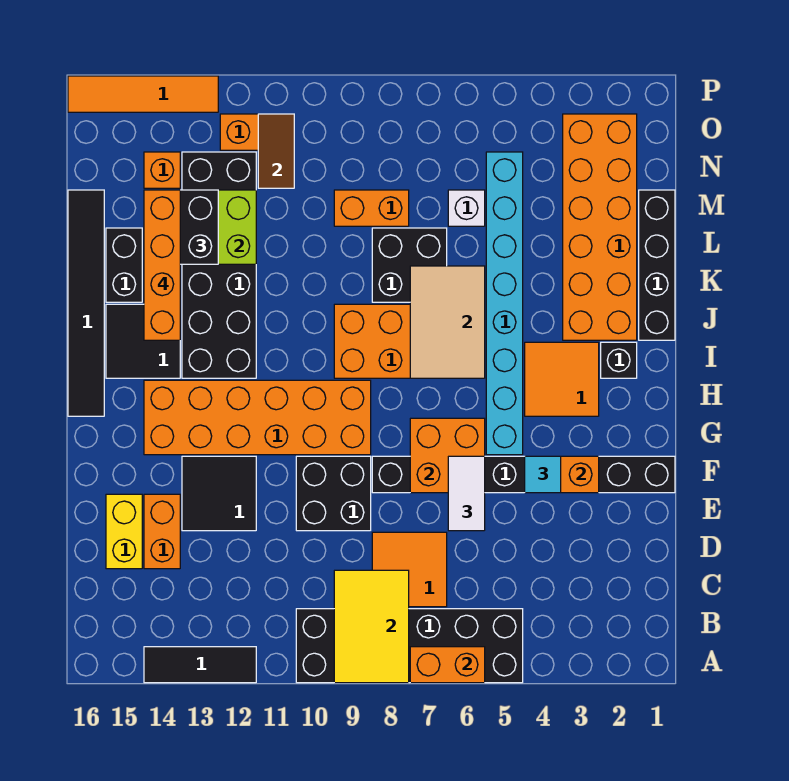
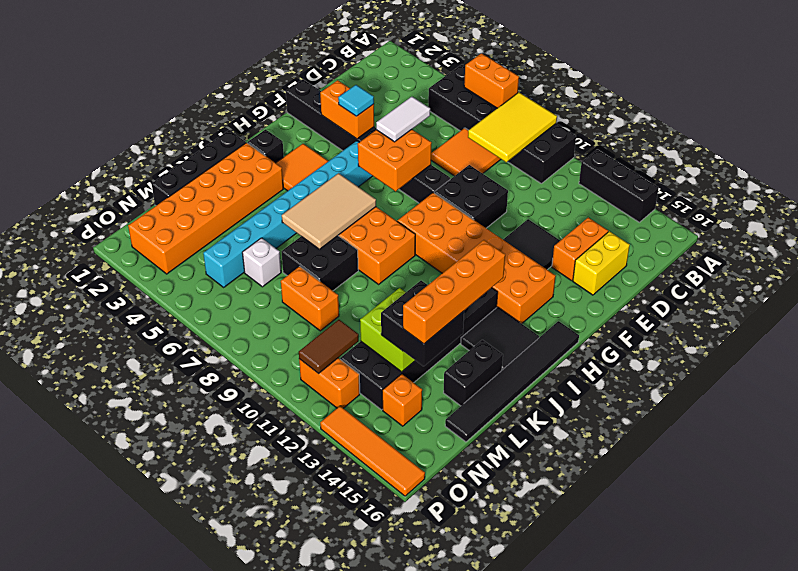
black tile A12:A14 level 1 -> black brick A12:A14 level 1

